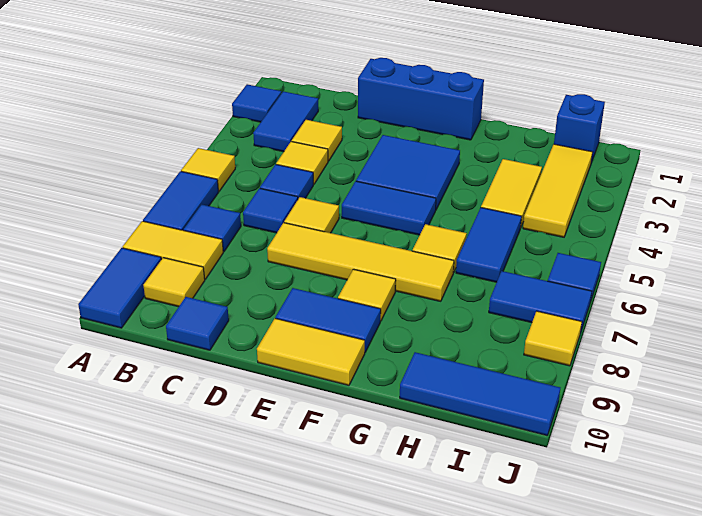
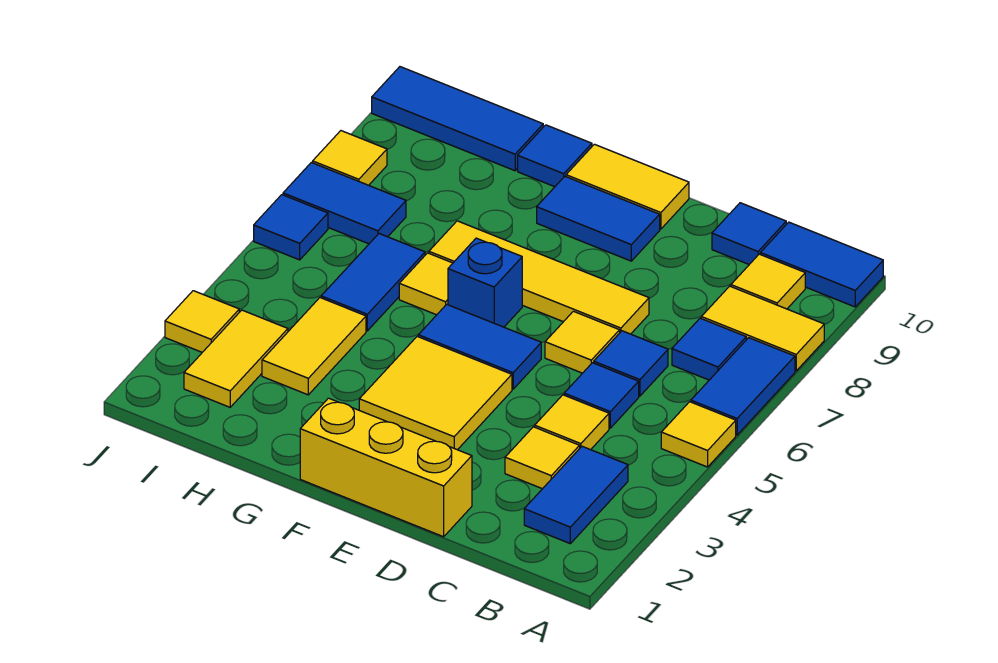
blue tile A2 level 1 -> blue tile G10 level 1
blue tile A9:A10 level 1 -> blue tile A10:B10 level 1
blue brick D1:F1 level 1 -> yellow brick D1:F1 level 1
blue tile E3:F4 level 1 -> yellow tile E3:F4 level 1
yellow tile F8 level 1 -> yellow tile J3 level 1
blue brick I1 level 1 -> blue brick F6 level 1
yellow tile I2:I4 level 1 -> yellow tile I2:I3 level 1

